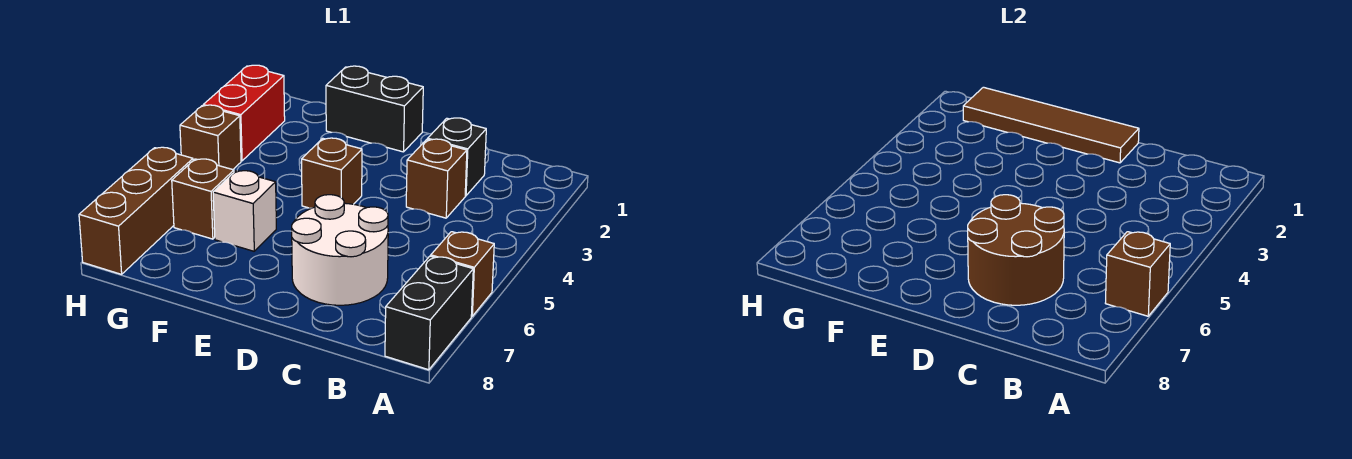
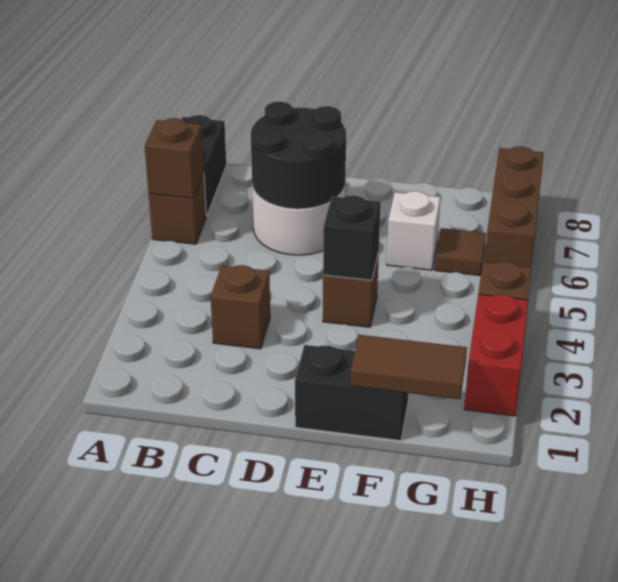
black brick C2 level 1 -> black brick E4 level 2
brown round brick C6:D7 level 2 -> black round brick C6:D7 level 2
brown tile D1:G1 level 2 -> brown tile F1:G1 level 2
brown brick G6 level 1 -> brown tile G6 level 1

